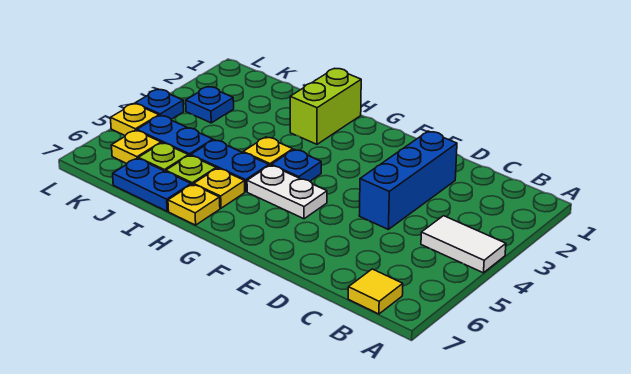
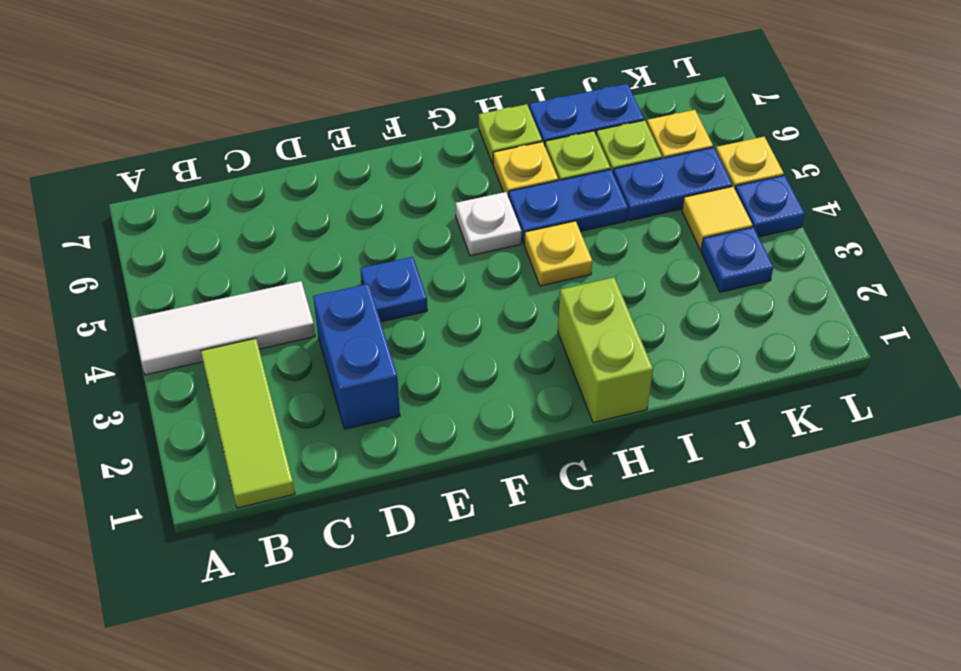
white tile A4:B4 level 1 -> white tile A4:C4 level 1
none -> lime tile B1:B3 level 1
yellow tile B7 level 1 -> yellow tile K4 level 1
blue brick D2:D4 level 1 -> blue brick D2:D3 level 1
white plate F5:G5 level 1 -> white plate G5 level 1
blue plate G4 level 1 -> blue plate E4 level 1
yellow plate H7 level 1 -> lime plate H7 level 1

